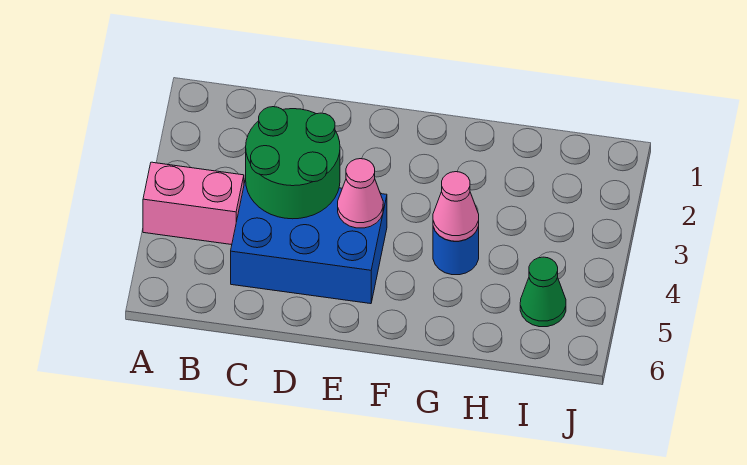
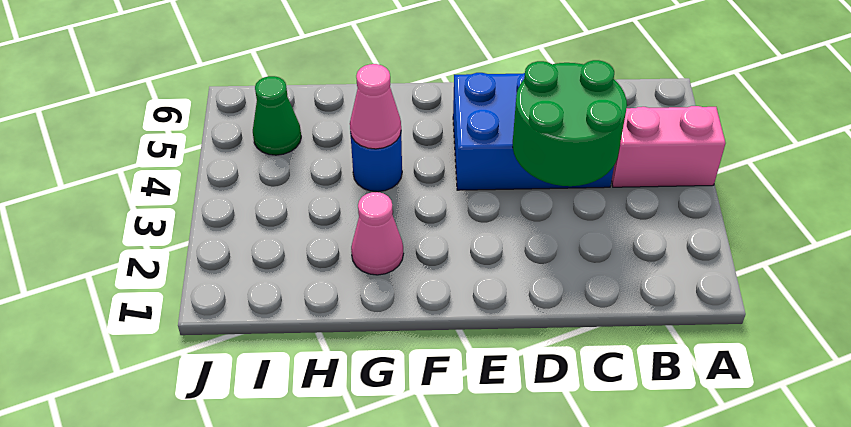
pink cone E4 level 2 -> pink cone G2 level 1

